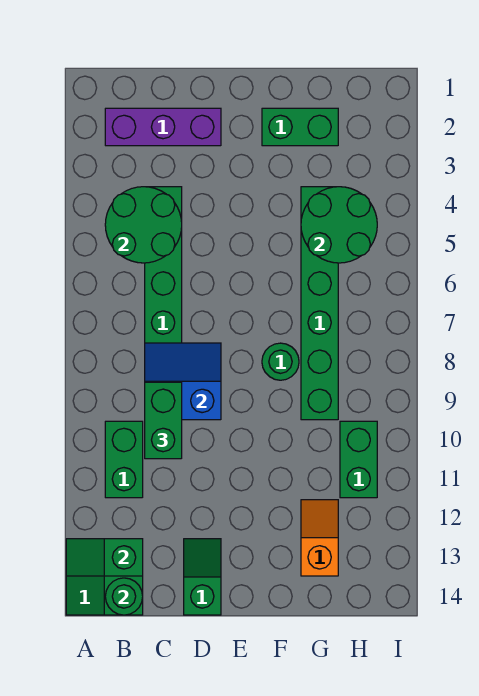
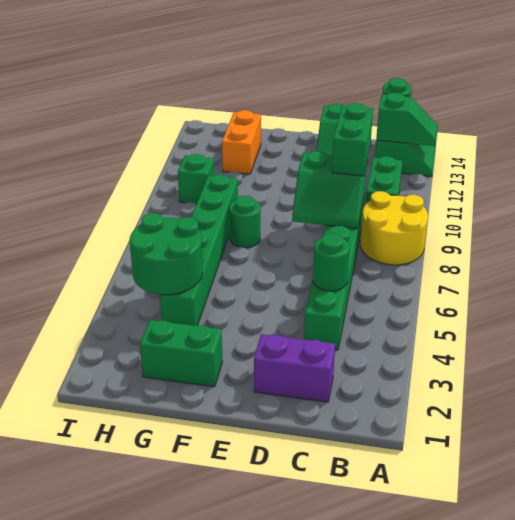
none -> yellow round brick A8:B9 level 1
purple brick B2:D2 level 1 -> purple brick C2:D2 level 1
green round brick B4:C5 level 2 -> green round brick C5 level 2
blue slope C8:D9 level 2 top 9 -> green slope C8:D9 level 2 top 9
orange slope G12:G13 level 1 top 13 -> orange brick G12:G13 level 1
green brick H10:H11 level 1 -> green brick H10 level 1

